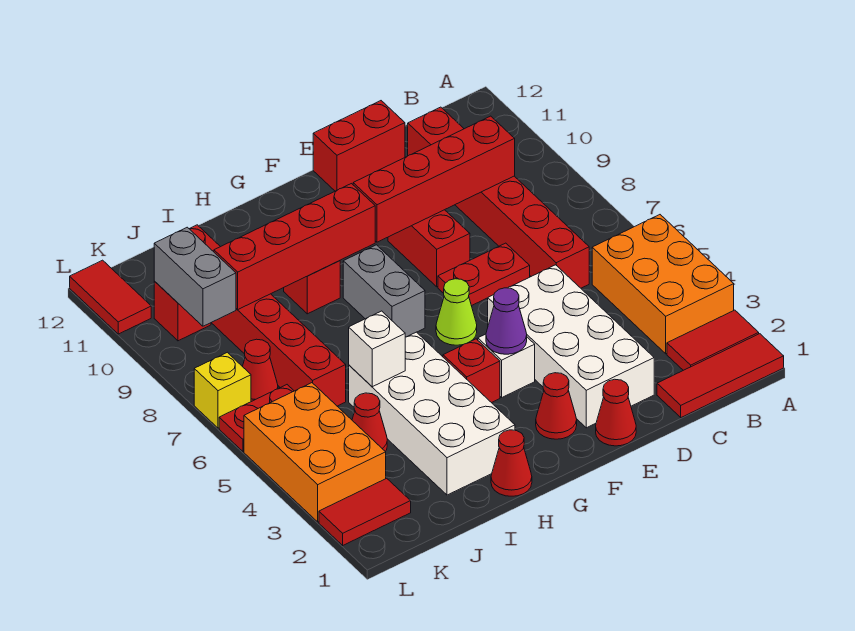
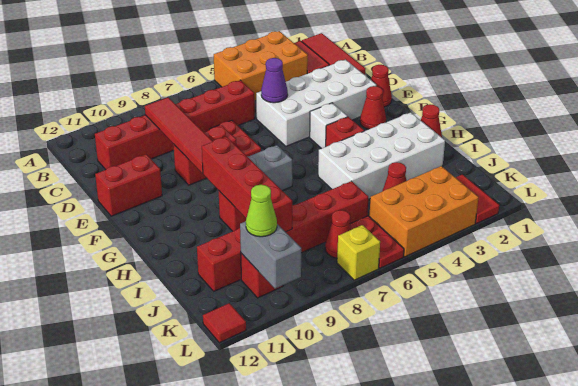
red brick C9:F9 level 2 -> red tile C9:F9 level 2
red brick D12:E12 level 1 -> red brick E11:E12 level 1
purple cone F4 level 2 -> purple cone D5 level 2
lime cone F6 level 1 -> lime cone K10 level 3
white brick I5 level 2 -> none
grey brick K9:K10 level 2 -> grey brick K10:L10 level 2
red tile L11:L12 level 1 -> red tile L12 level 1

